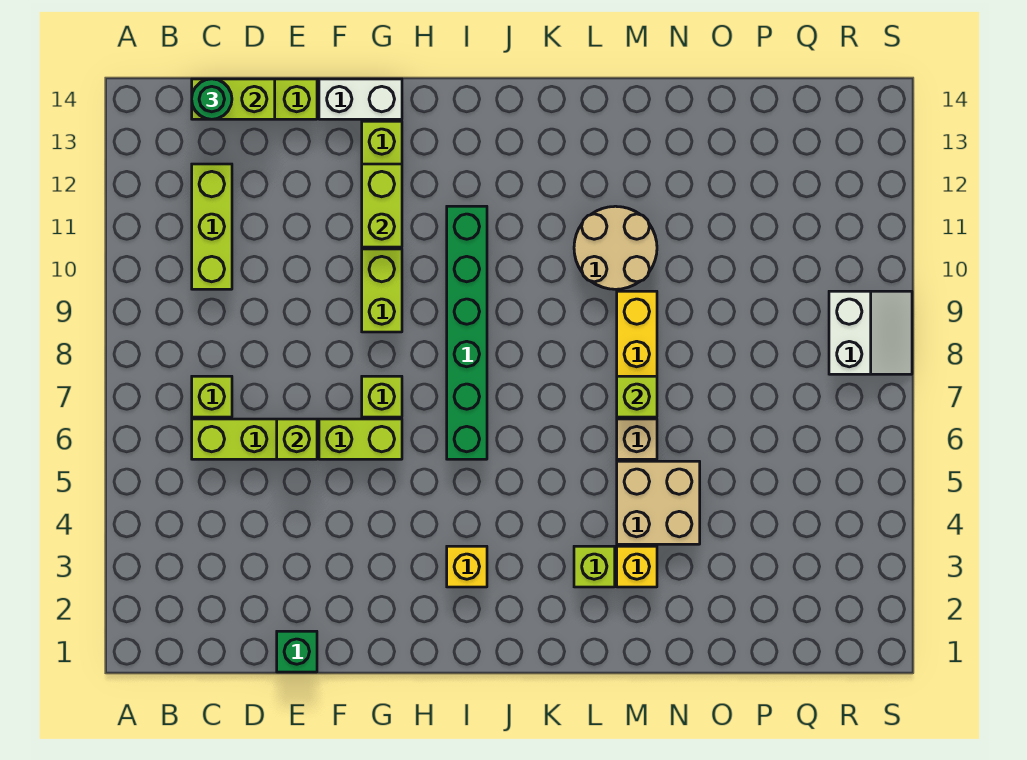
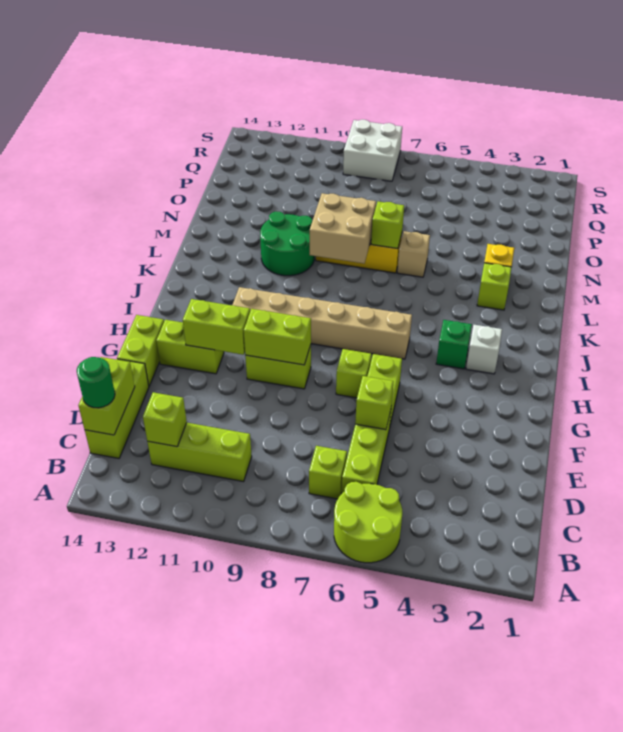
none -> lime round brick A5:B6 level 1
none -> lime brick C12 level 2
green brick E1 level 1 -> green brick I4 level 1
white brick F14:G14 level 1 -> lime brick F14:G14 level 1
none -> lime brick G9:G10 level 2
yellow brick I3 level 1 -> white brick I3 level 1
green brick I6:I11 level 1 -> tan brick I6:I11 level 1
tan round brick L10:M11 level 1 -> green round brick L10:M11 level 1
tan brick M4:N5 level 1 -> tan brick L8:M9 level 2
white slope R8:S9 level 1 top R -> white brick R8:S9 level 1

